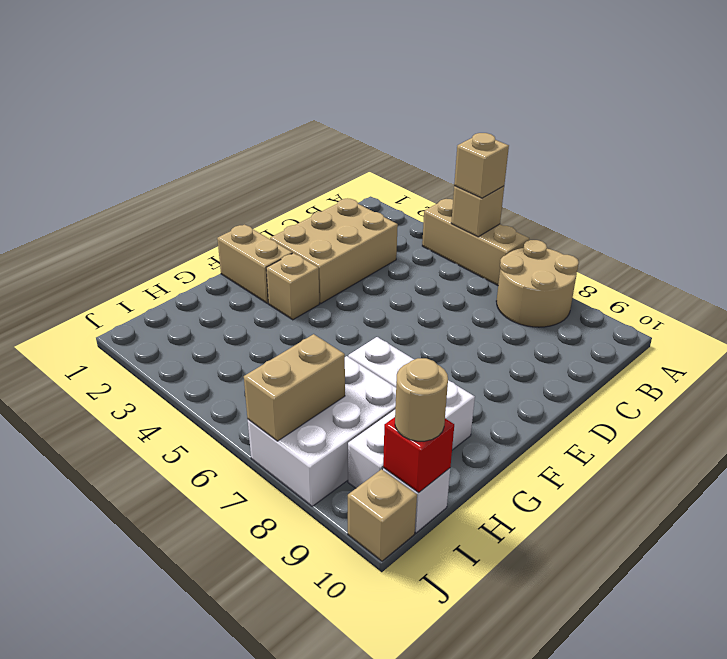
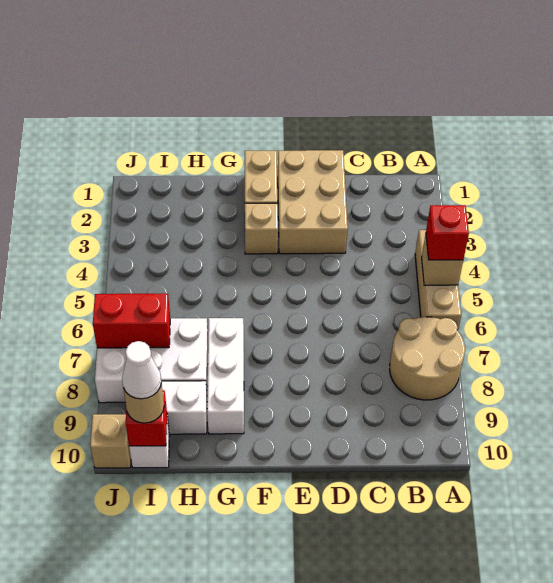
tan brick A5 level 3 -> red brick A5 level 3
tan brick C2:E3 level 1 -> tan brick D1:E3 level 1
tan brick I7:J7 level 2 -> red brick I7:J7 level 2
none -> white cone I10 level 4

